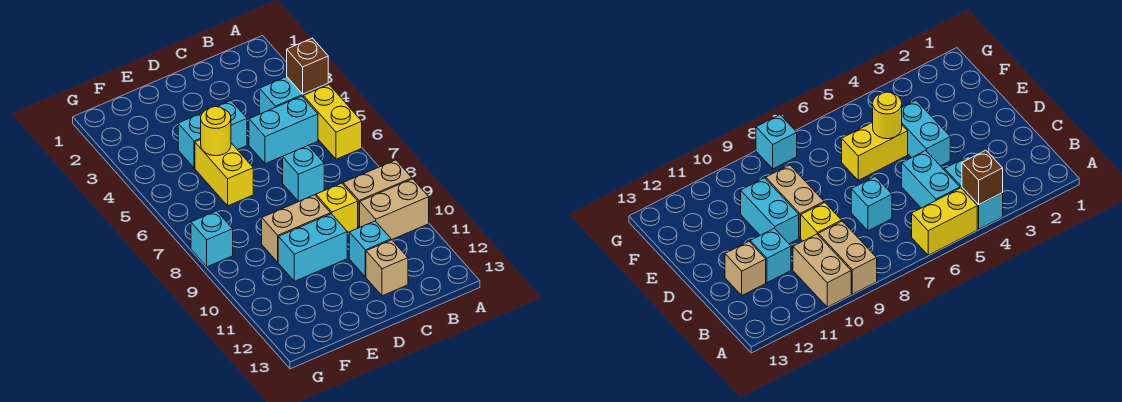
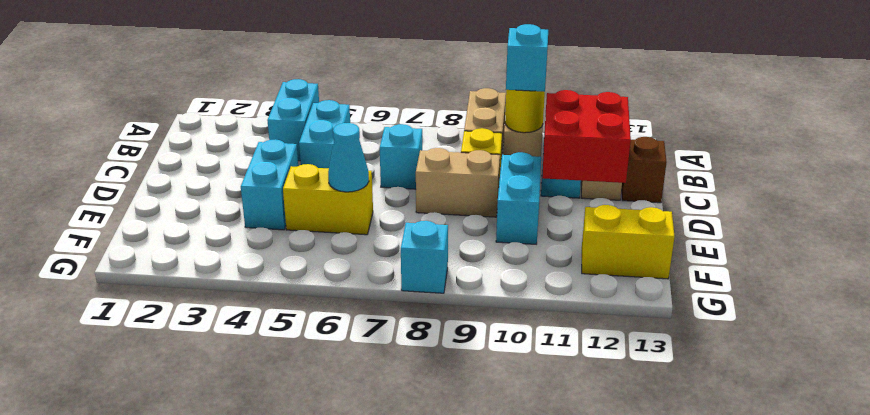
brown brick A4 level 2 -> brown brick C13 level 1
yellow brick A5:A6 level 1 -> yellow brick F12:F13 level 1
none -> cyan brick B10 level 3
none -> red brick C11:D12 level 2
tan brick D9:E9 level 1 -> tan brick D8:D9 level 1
yellow round brick E5 level 2 -> yellow round brick B10 level 2
none -> cyan cone E6 level 2

